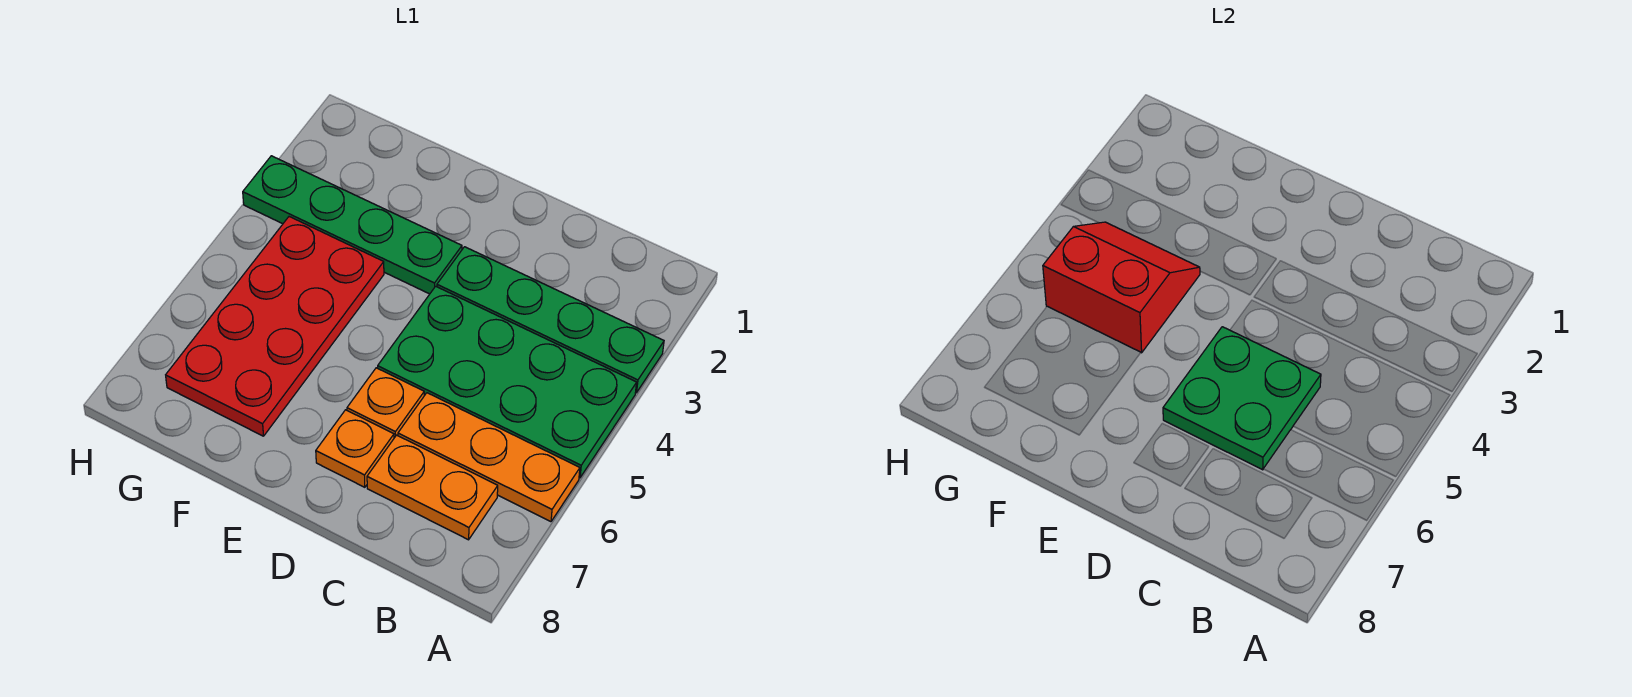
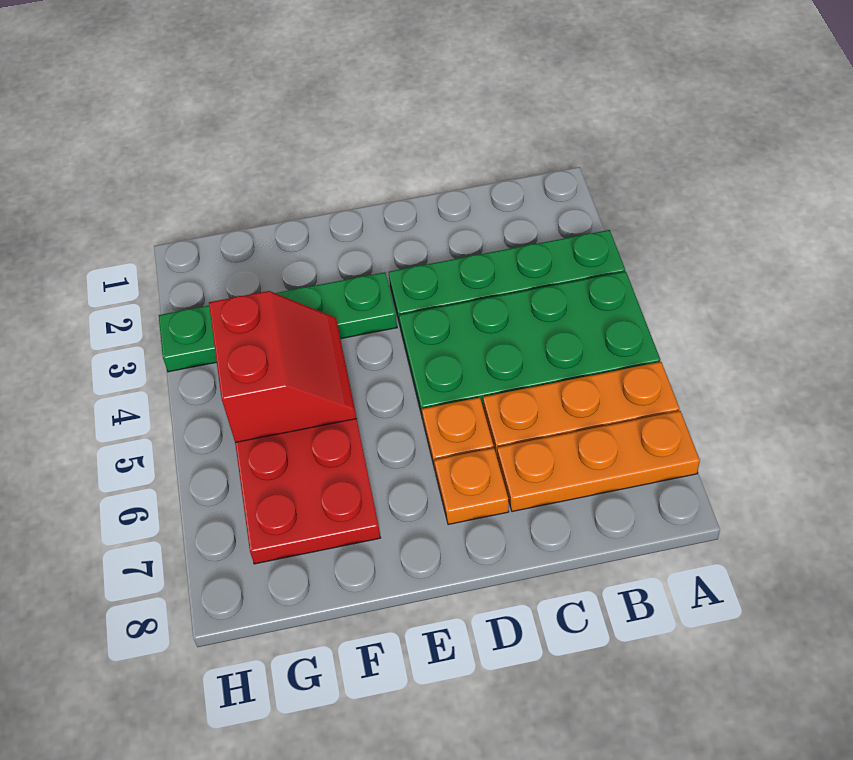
orange plate B7:C7 level 1 -> orange plate A7:C7 level 1
green plate C5:D6 level 2 -> none
red slope F4:G5 level 2 top 5 -> red slope F4:G5 level 2 top G

